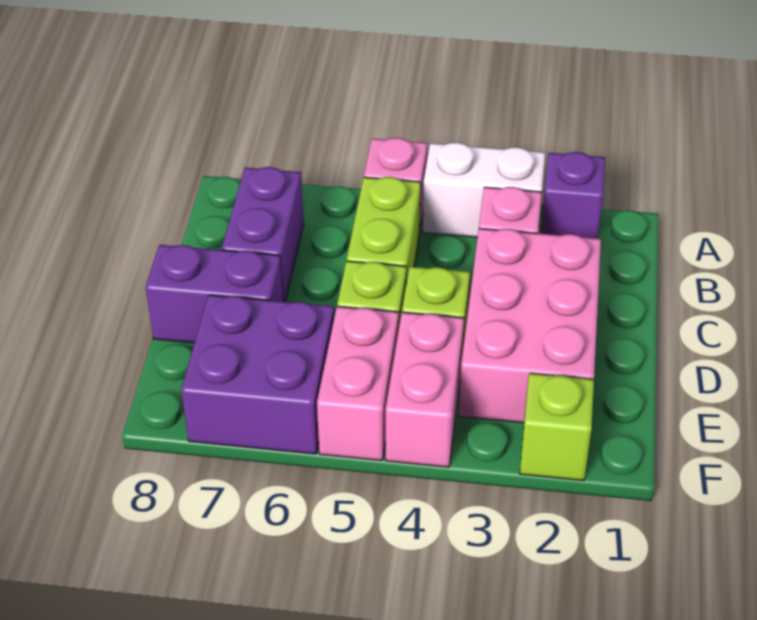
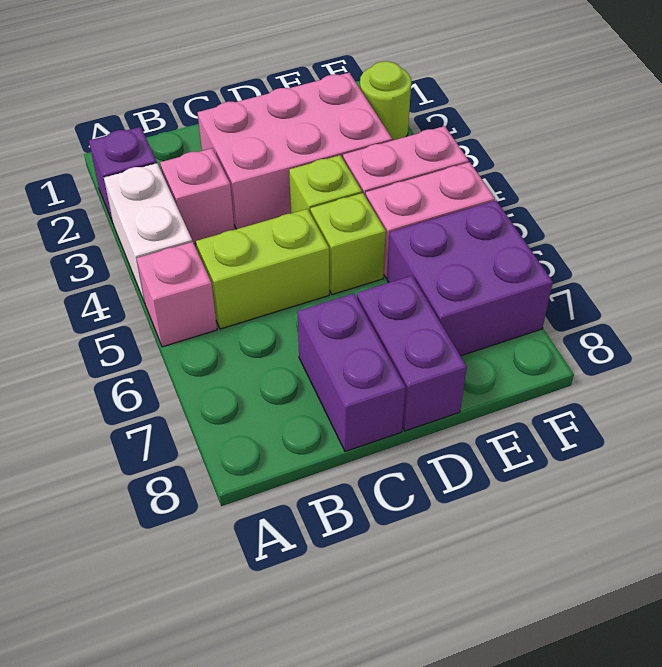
purple brick B7:C7 level 1 -> purple brick C7:C8 level 1
lime brick F2 level 1 -> lime round brick F2 level 1

